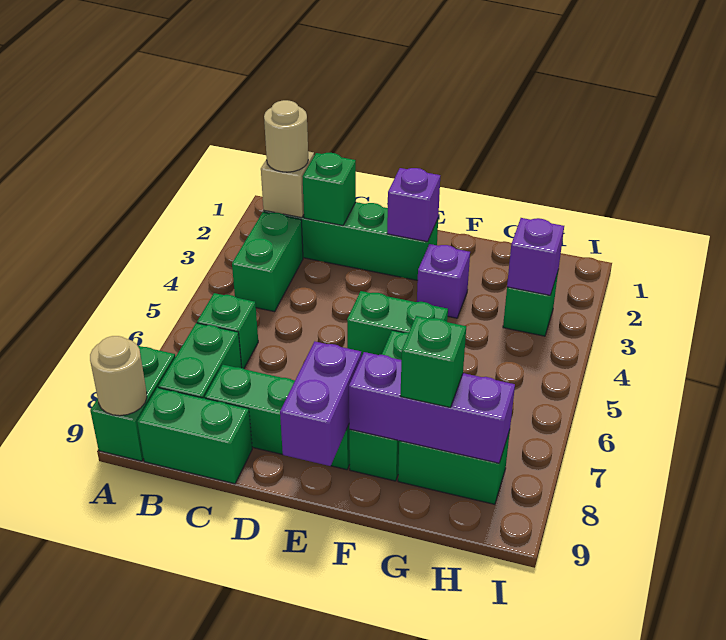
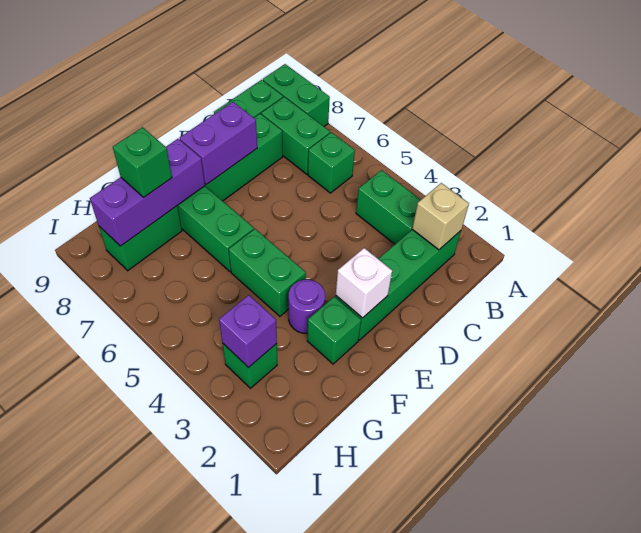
tan round brick A9 level 2 -> none
tan round brick B2 level 3 -> none
green brick C2 level 2 -> green brick F2 level 1
purple brick E2 level 2 -> white brick E2 level 2
green brick E5:F5 level 1 -> green brick F4:F5 level 1
purple brick E8:E9 level 2 -> purple brick D8:E8 level 2
purple brick F3 level 1 -> purple round brick F3 level 1

